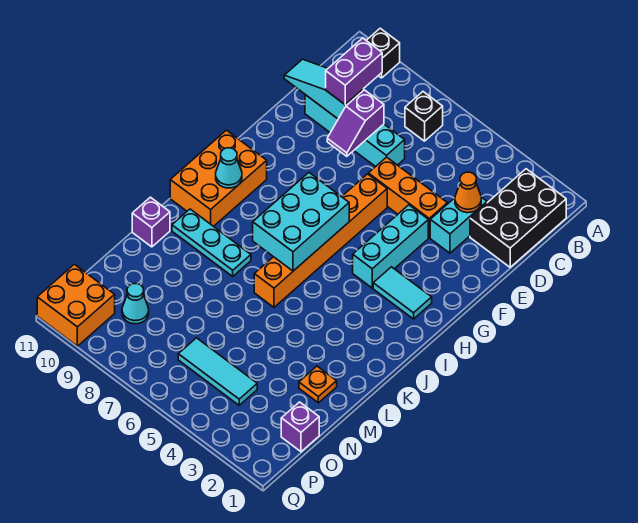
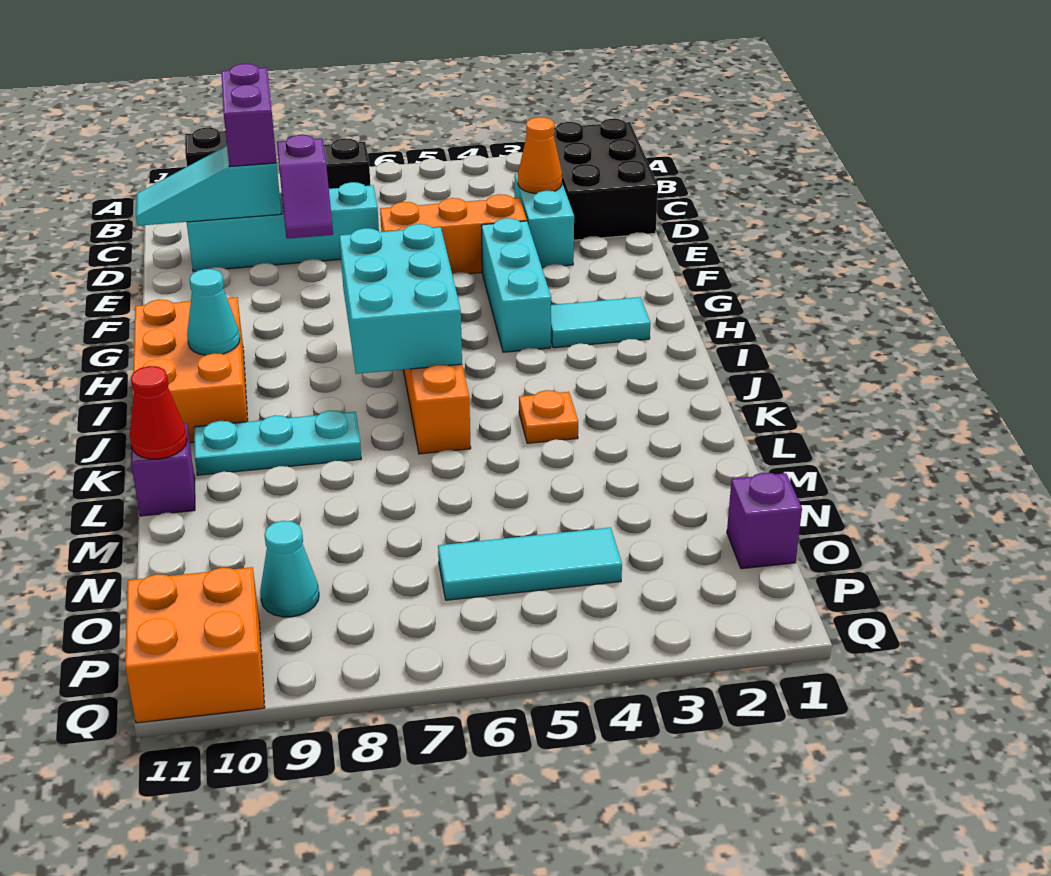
none -> red cone L11 level 2
orange plate M2 level 1 -> orange plate K4 level 1

